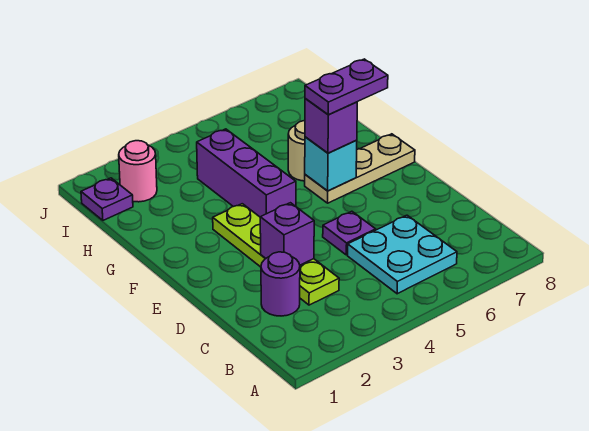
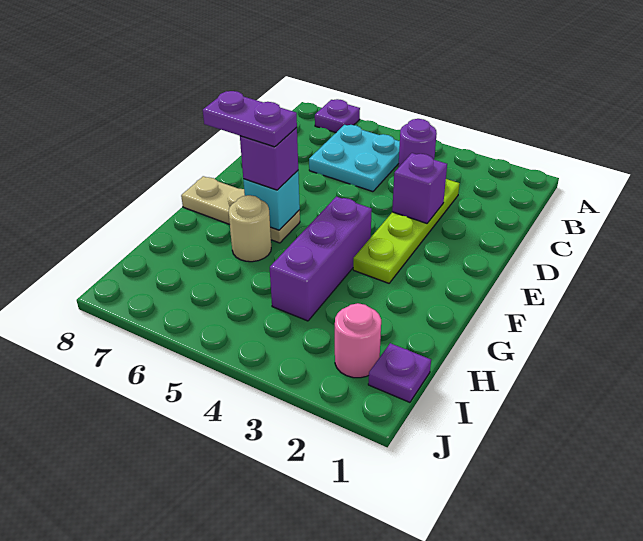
purple round brick C2 level 1 -> purple round brick B4 level 1
purple plate D5 level 1 -> purple plate A7 level 1

